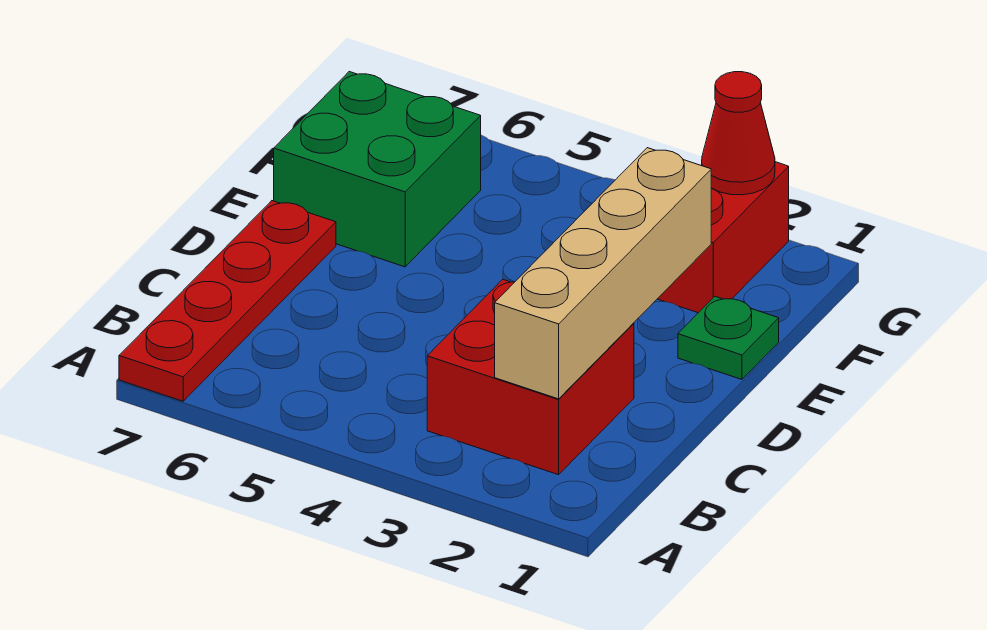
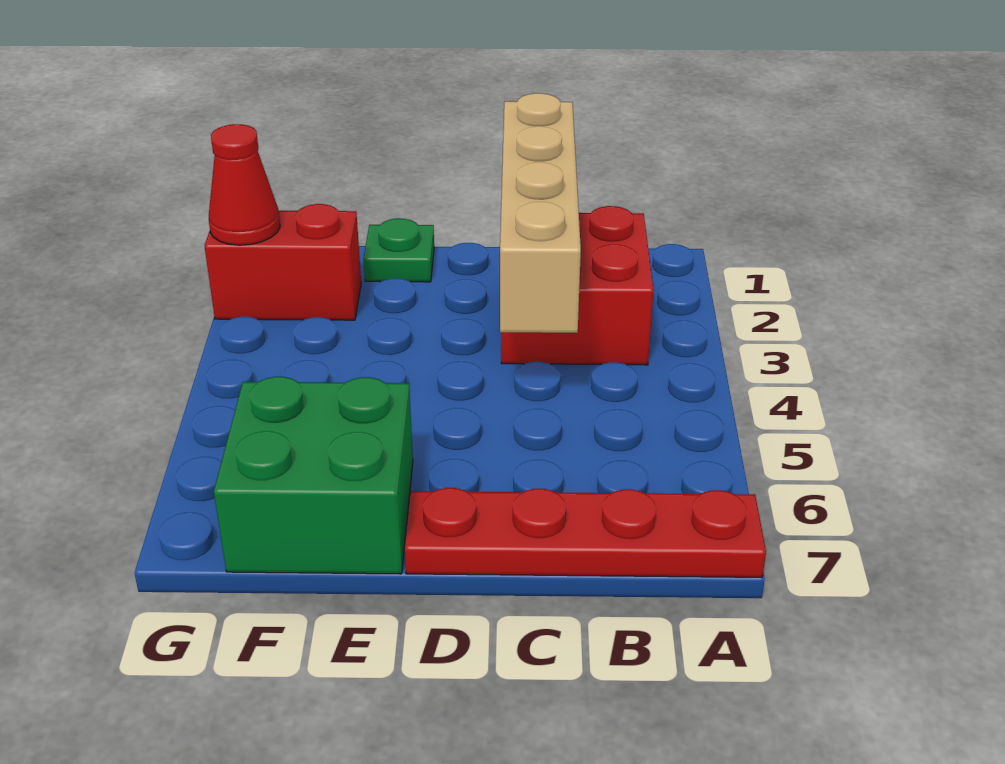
tan brick B2:E2 level 2 -> tan brick C1:C4 level 2

